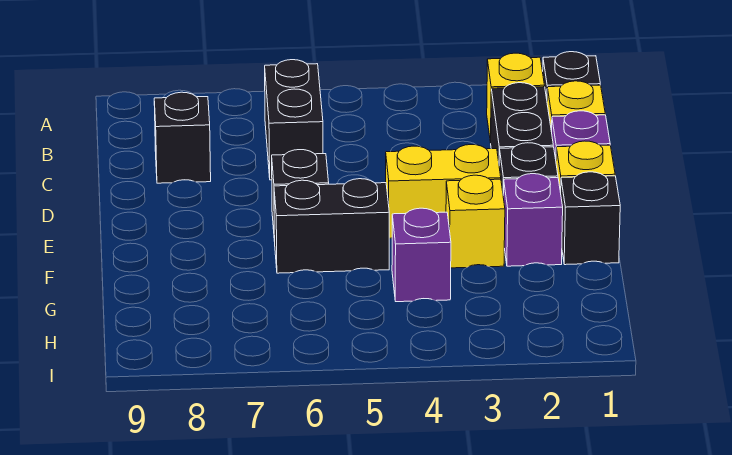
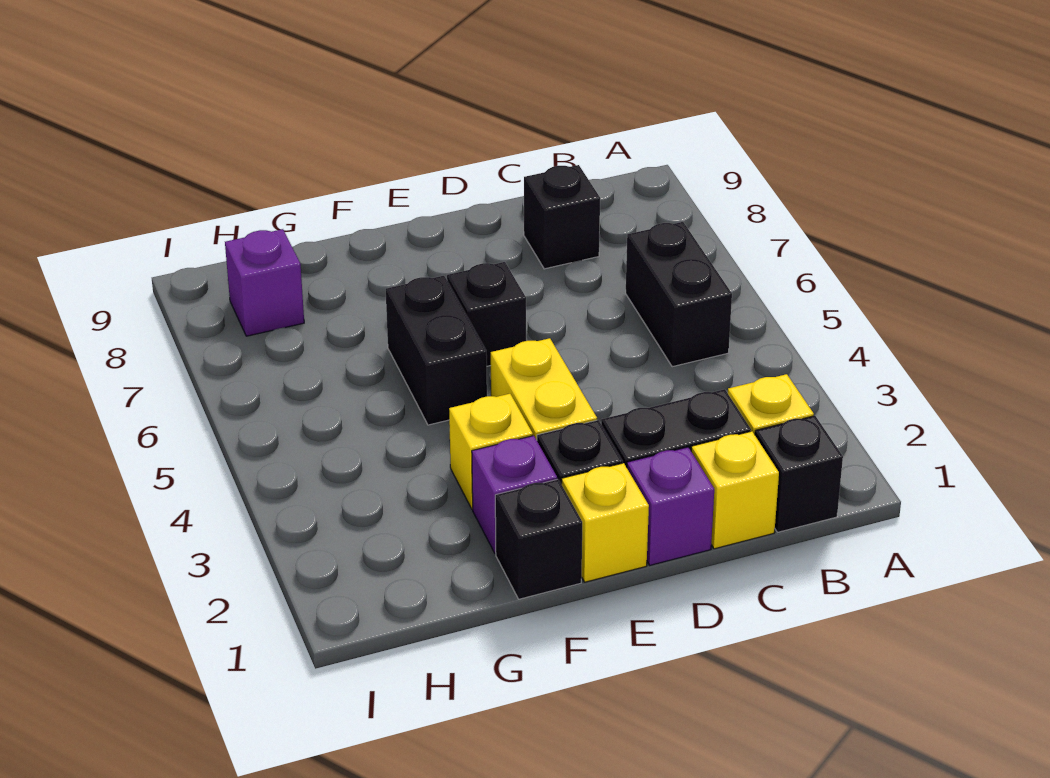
black brick B6:C6 level 1 -> black brick B5:B6 level 1
purple brick G4 level 1 -> purple brick H8 level 1

